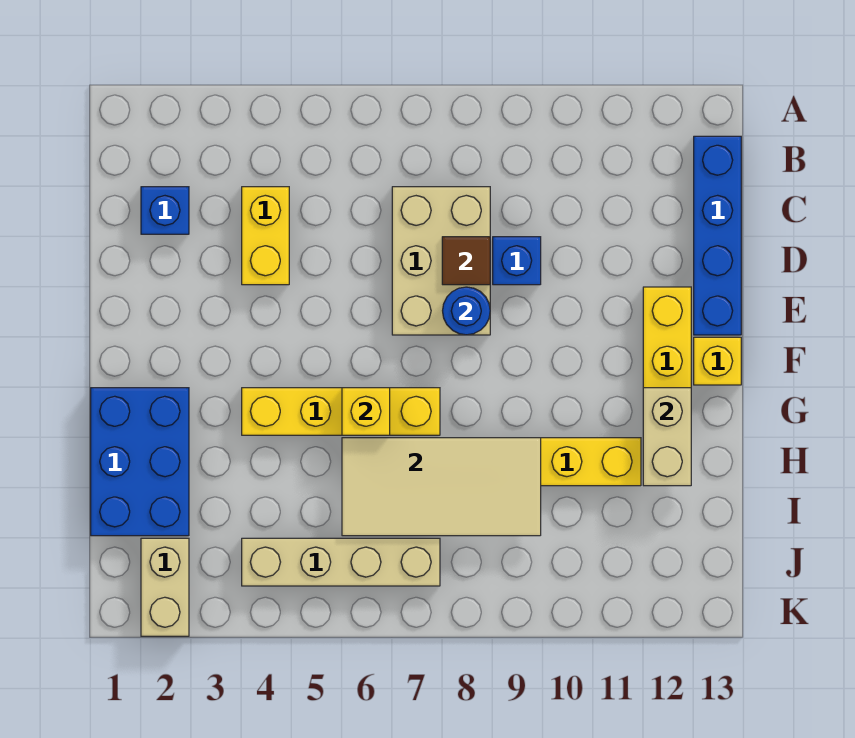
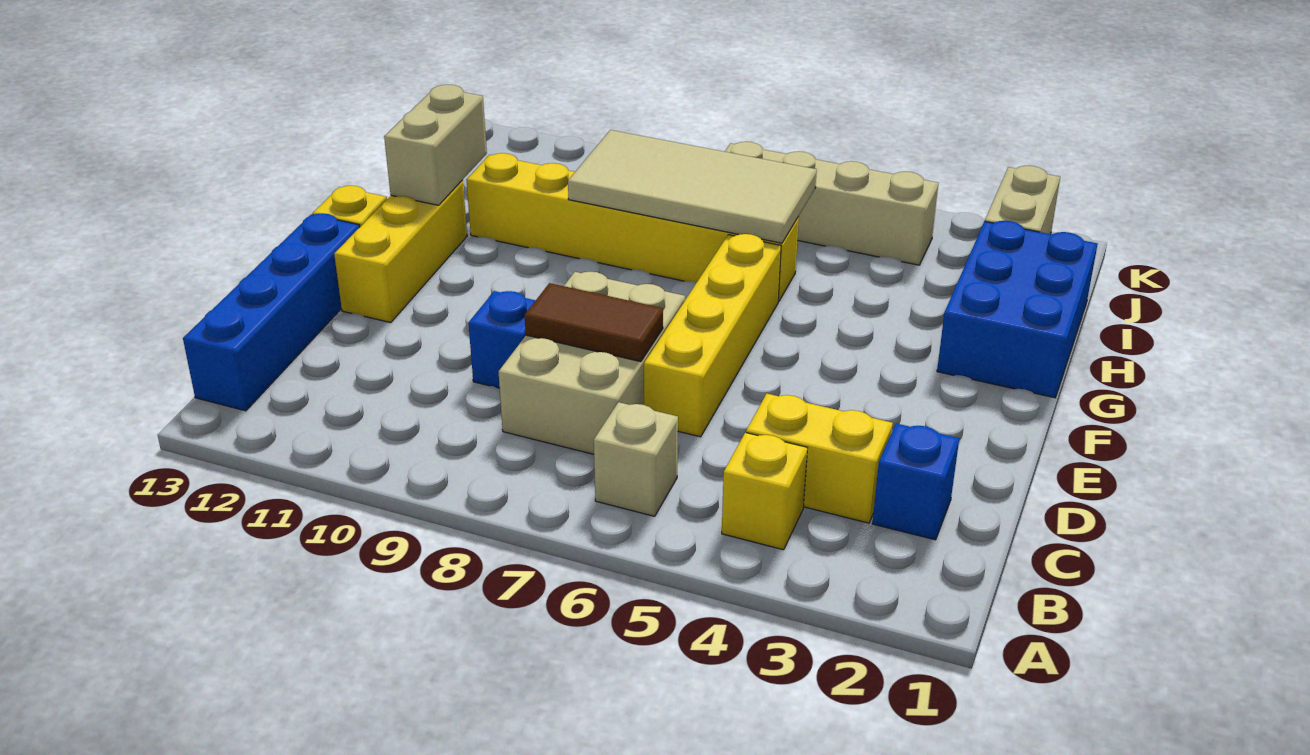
none -> tan brick B6 level 1
yellow brick C4:D4 level 1 -> yellow brick C3:C4 level 1
brown tile D8 level 2 -> brown tile D7:D8 level 2
blue round brick E8 level 2 -> none
yellow brick G4:G7 level 1 -> yellow brick D6:G6 level 1
yellow brick G6 level 2 -> yellow brick B4 level 1

